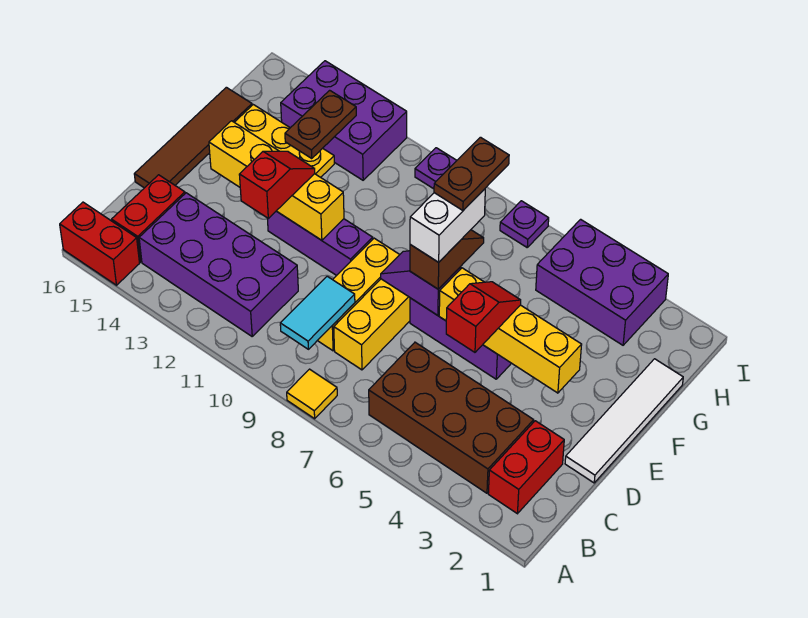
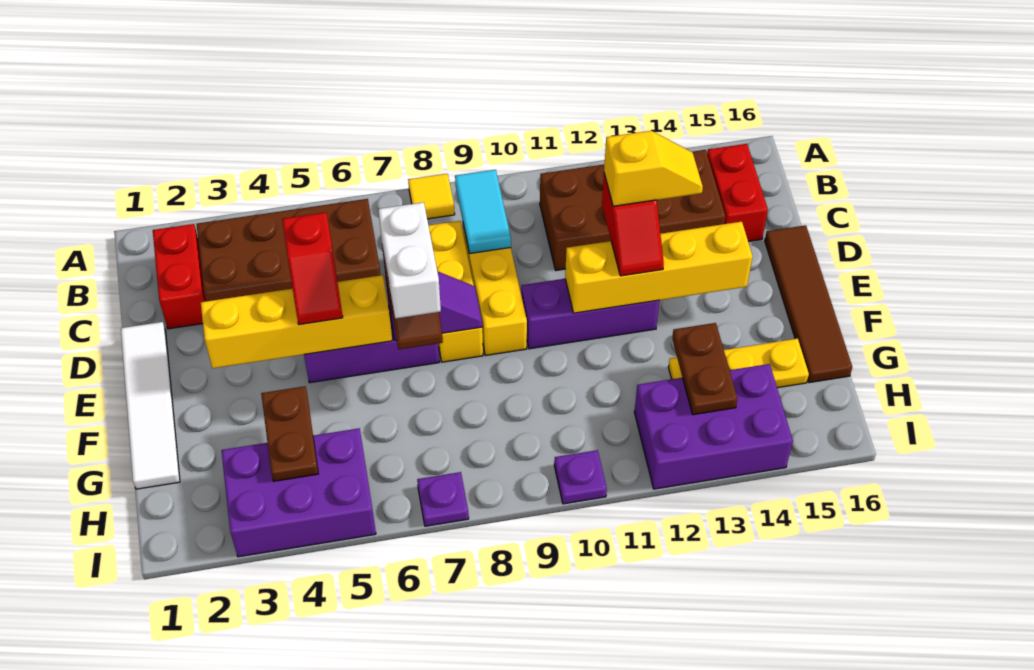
red brick A15:A16 level 1 -> none
purple brick B11:C14 level 1 -> brown brick B11:C14 level 1
none -> yellow slope D12:D13 level 4 top 12
brown plate F7:G7 level 5 -> brown plate G4:H4 level 2

